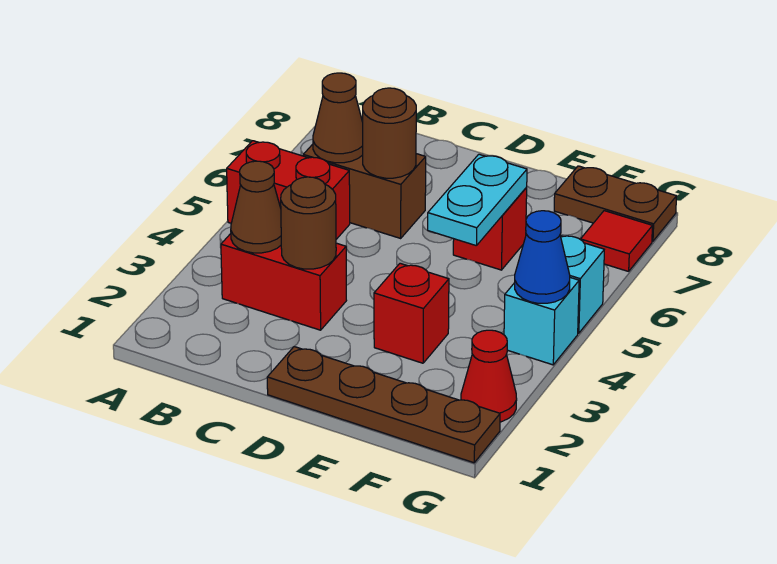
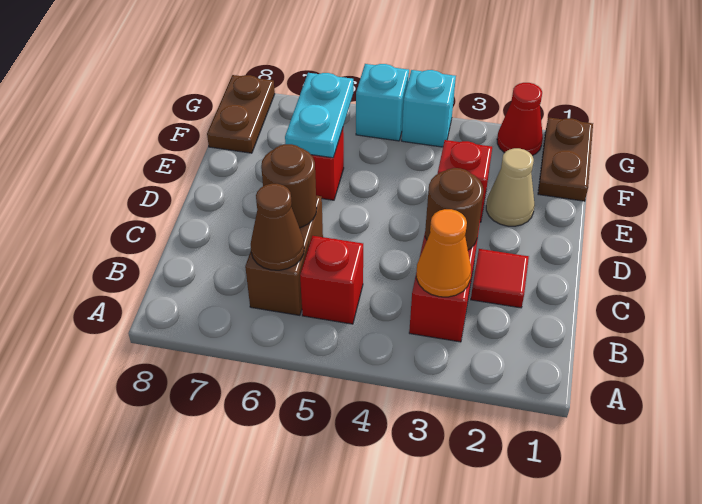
red brick A5:B5 level 1 -> red brick B5 level 1
brown cone B3 level 2 -> orange cone B3 level 2
brown plate D1:G1 level 1 -> brown plate F1:G1 level 1
none -> tan cone E2 level 1
cyan plate E5:E6 level 2 -> cyan plate E6:F6 level 2
blue cone G4 level 2 -> none
red tile G7 level 1 -> red tile C2 level 1

